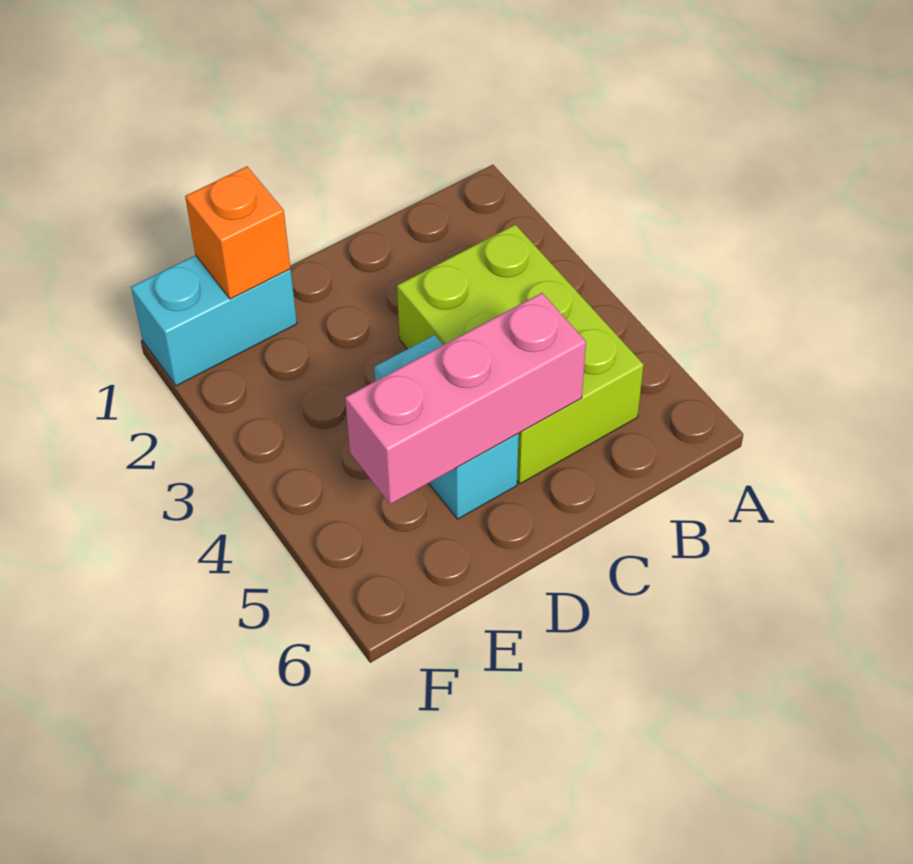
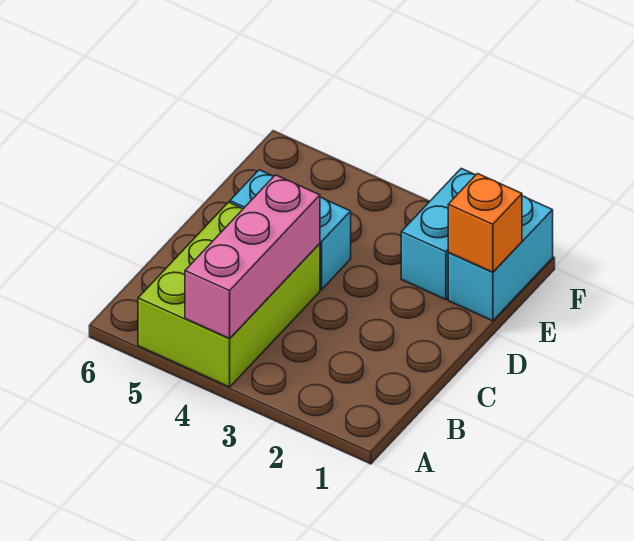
lime brick B3:C5 level 1 -> lime brick A4:C5 level 1
pink brick C5:E5 level 2 -> pink brick A4:C4 level 2
none -> cyan brick E2:F2 level 1

